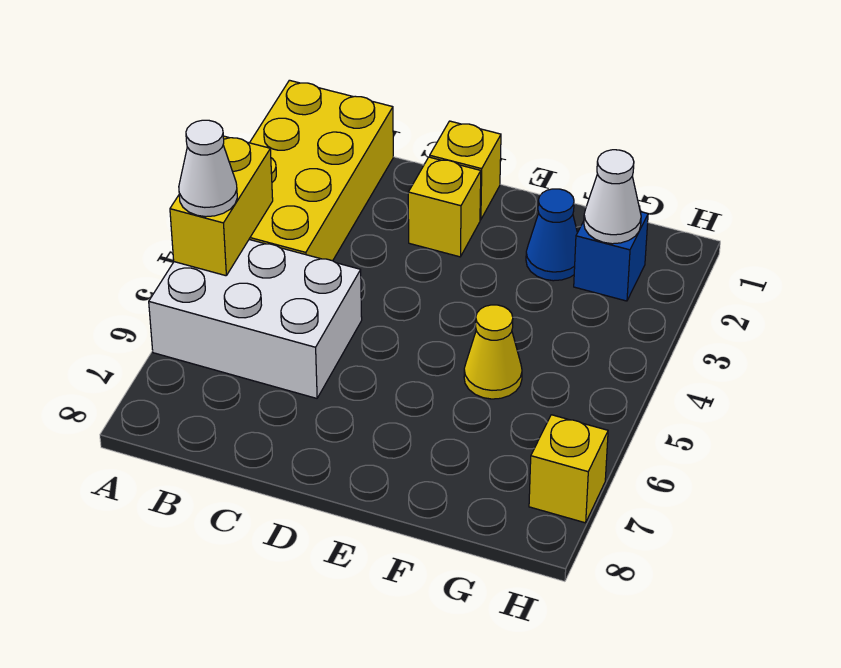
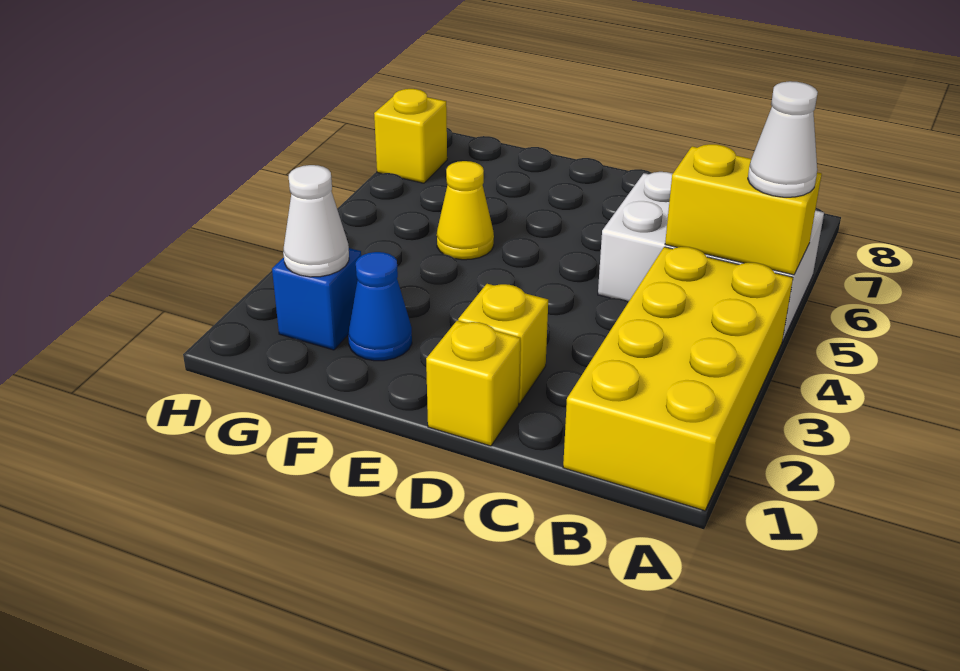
yellow brick A4:A5 level 2 -> yellow brick A5:B5 level 2

